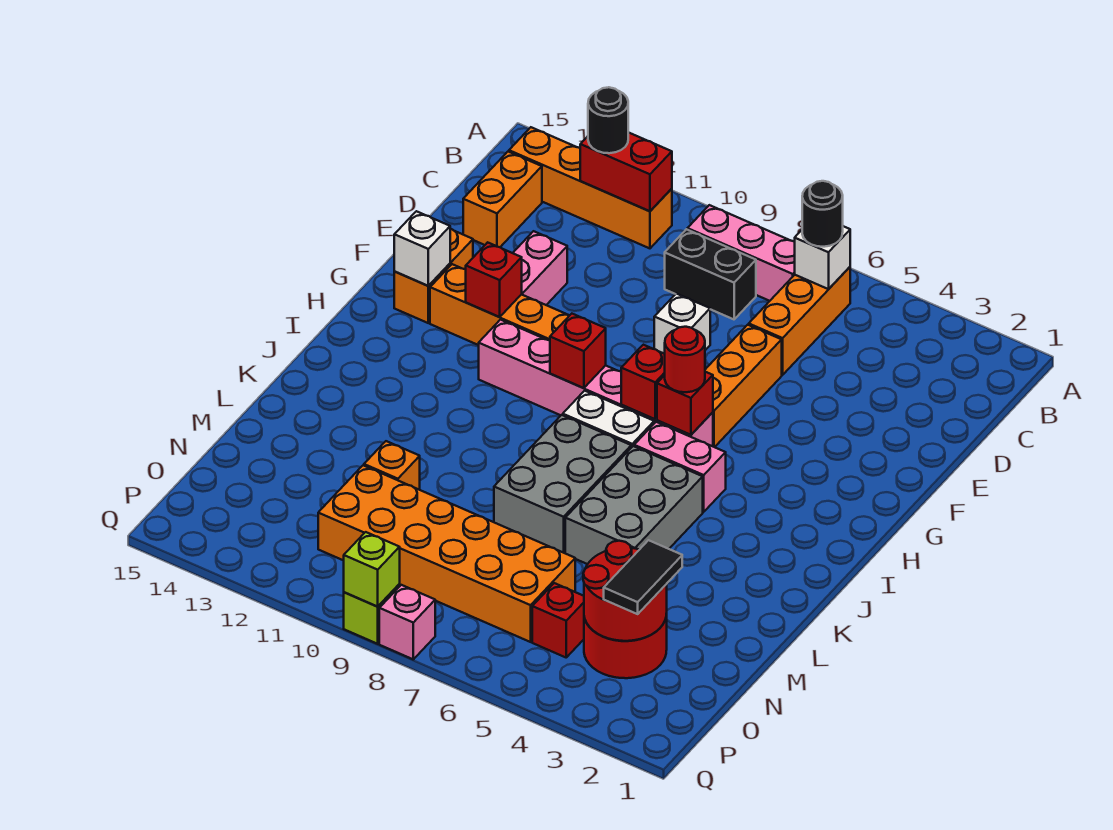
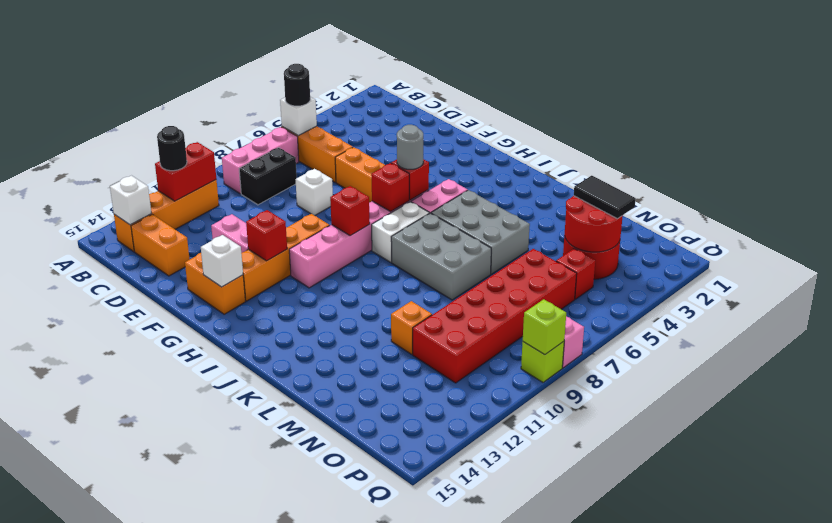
none -> white brick B14 level 2
red round brick H6 level 3 -> grey round brick H6 level 3
orange brick N6:O11 level 1 -> red brick N6:O11 level 1

